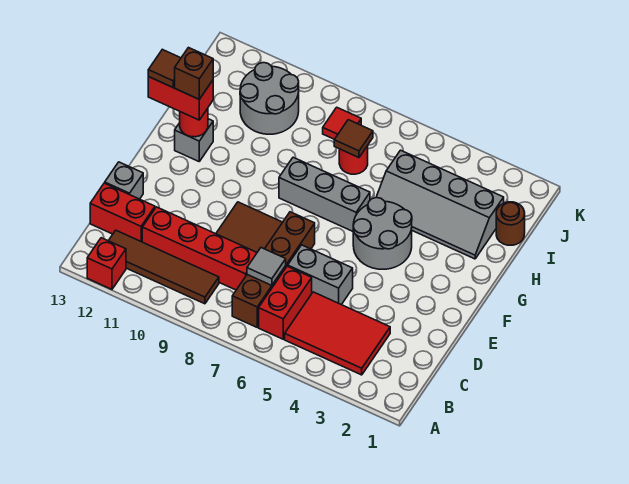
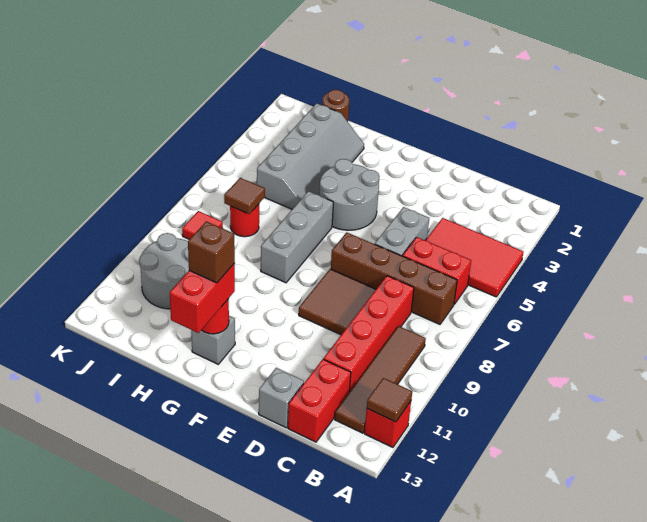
red tile B3:C5 level 1 -> red tile A4:C5 level 1
grey tile C7 level 2 -> none
brown tile G13 level 4 -> brown tile A12 level 2

